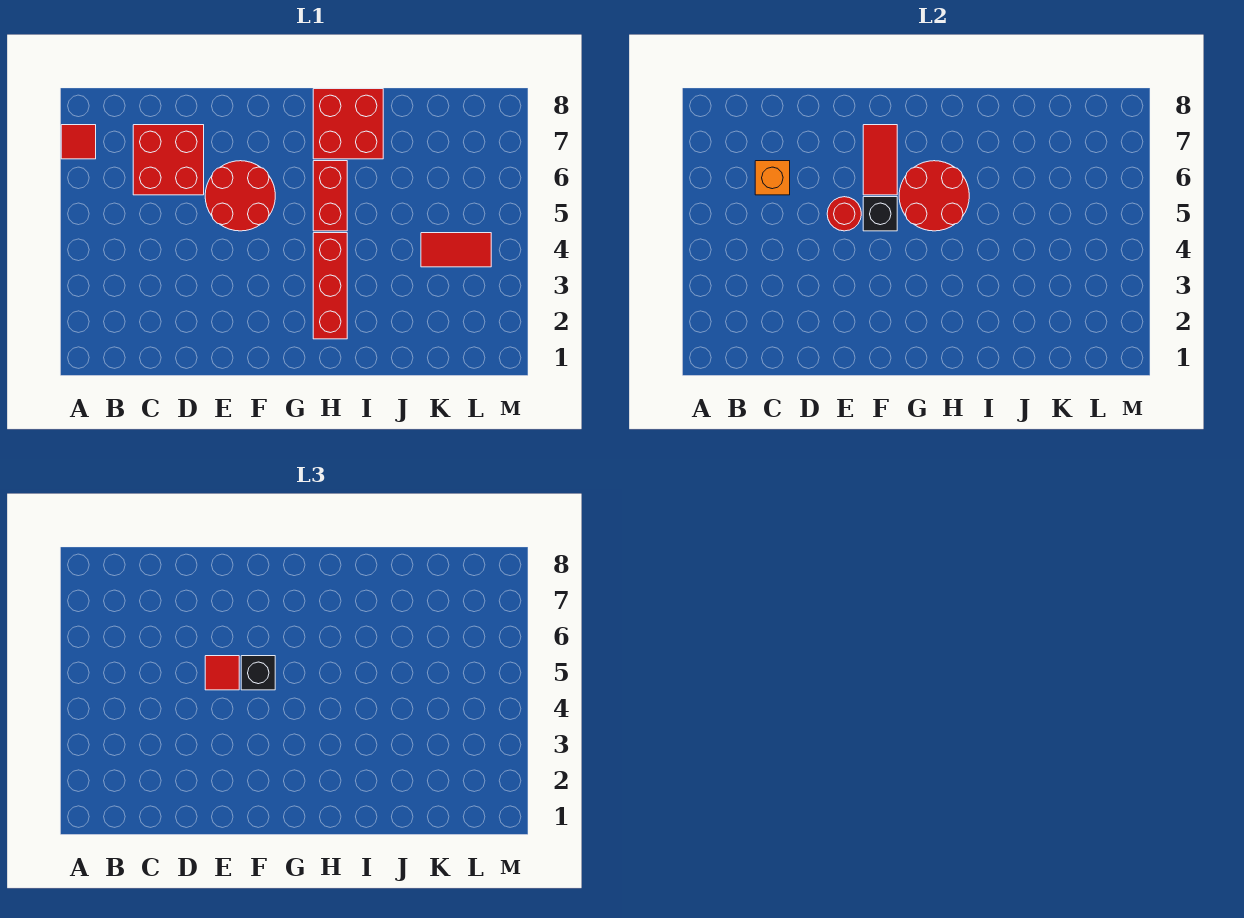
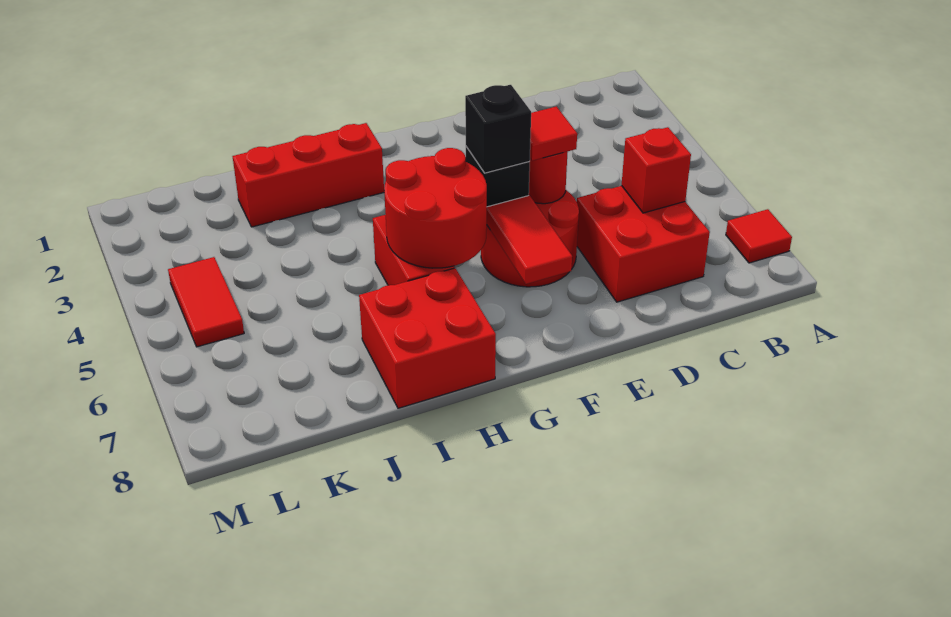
orange brick C6 level 2 -> red brick C6 level 2
red brick H2:H4 level 1 -> red brick H2:J2 level 1
red tile K4:L4 level 1 -> red tile L4:L5 level 1

